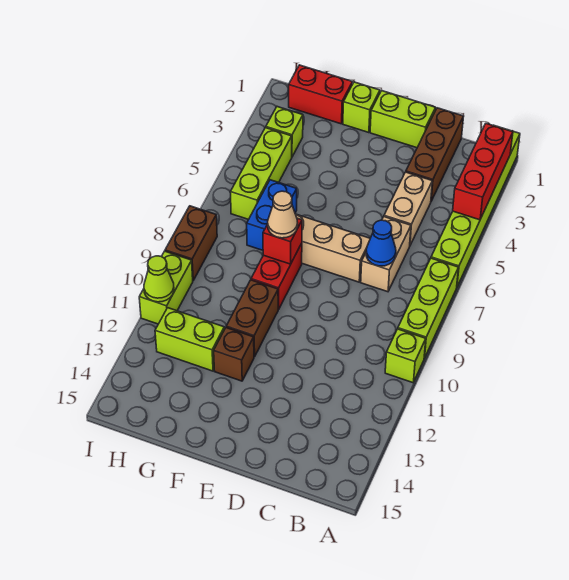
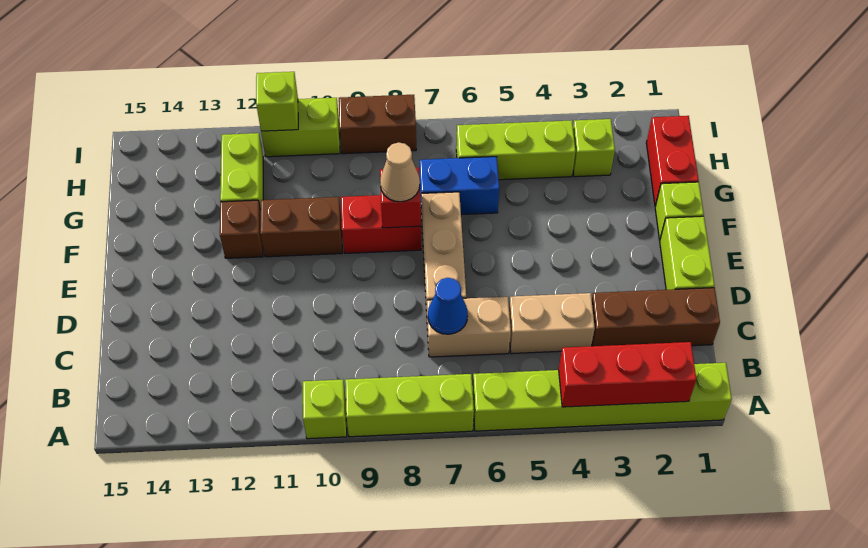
lime cone I11 level 2 -> lime brick I11 level 2

